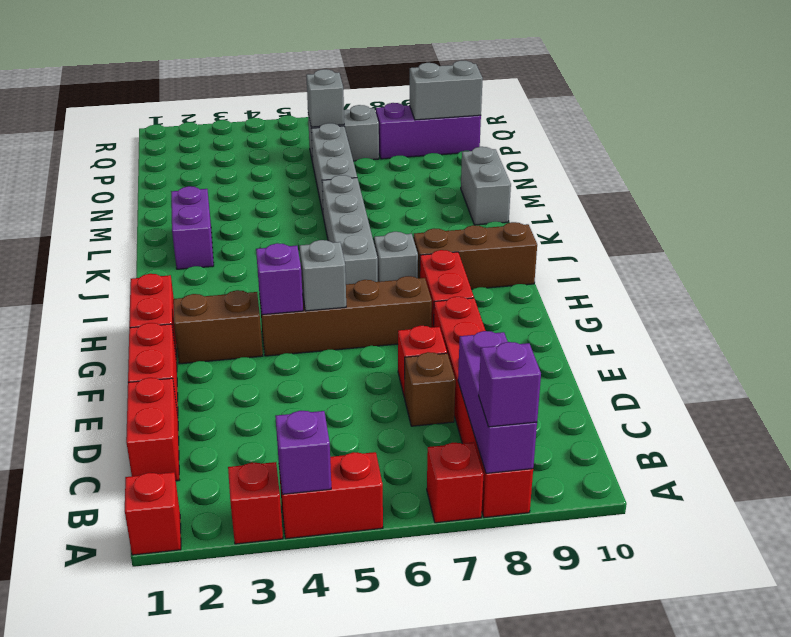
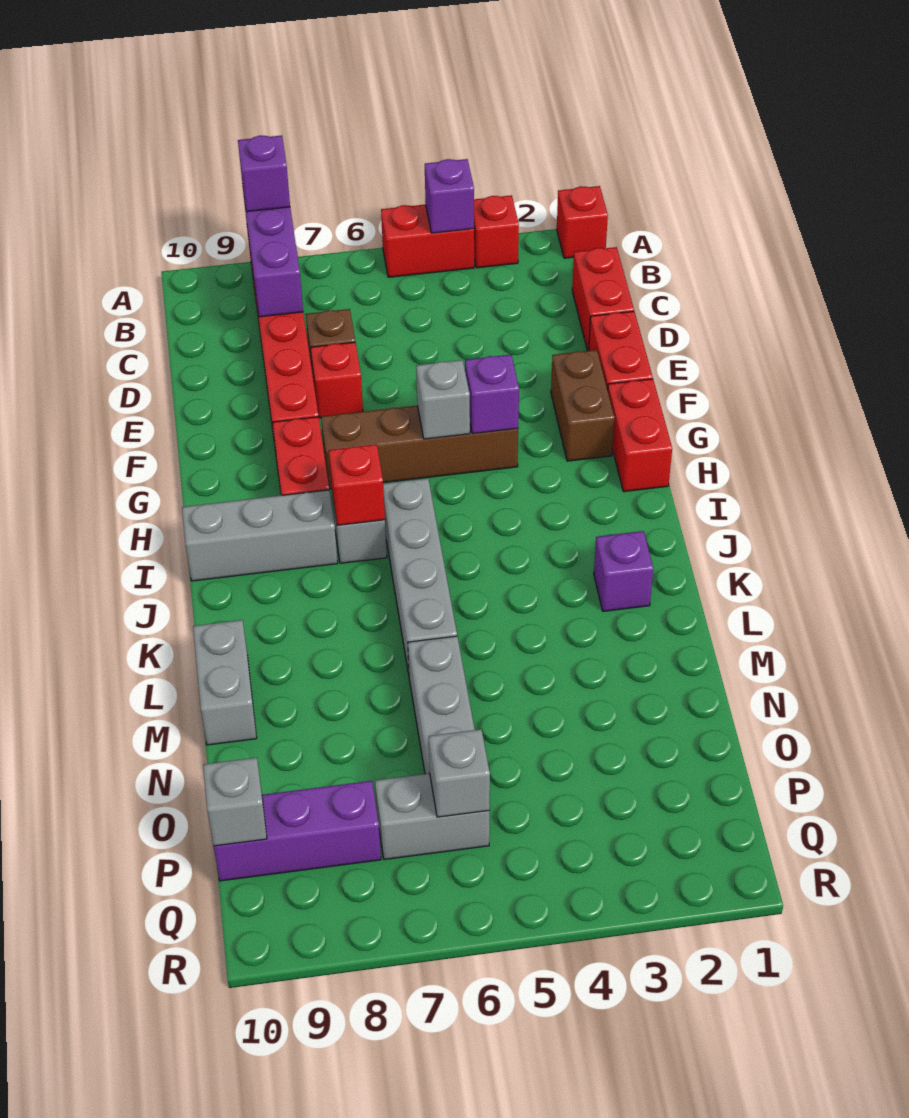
red brick A7 level 1 -> red brick I7 level 2
brown brick G2:G3 level 1 -> brown brick F2:G2 level 1
brown brick I8:I10 level 1 -> grey brick I8:I10 level 1
purple brick K2:L2 level 1 -> purple brick K2 level 1
grey brick P9:P10 level 2 -> grey brick P10 level 2

